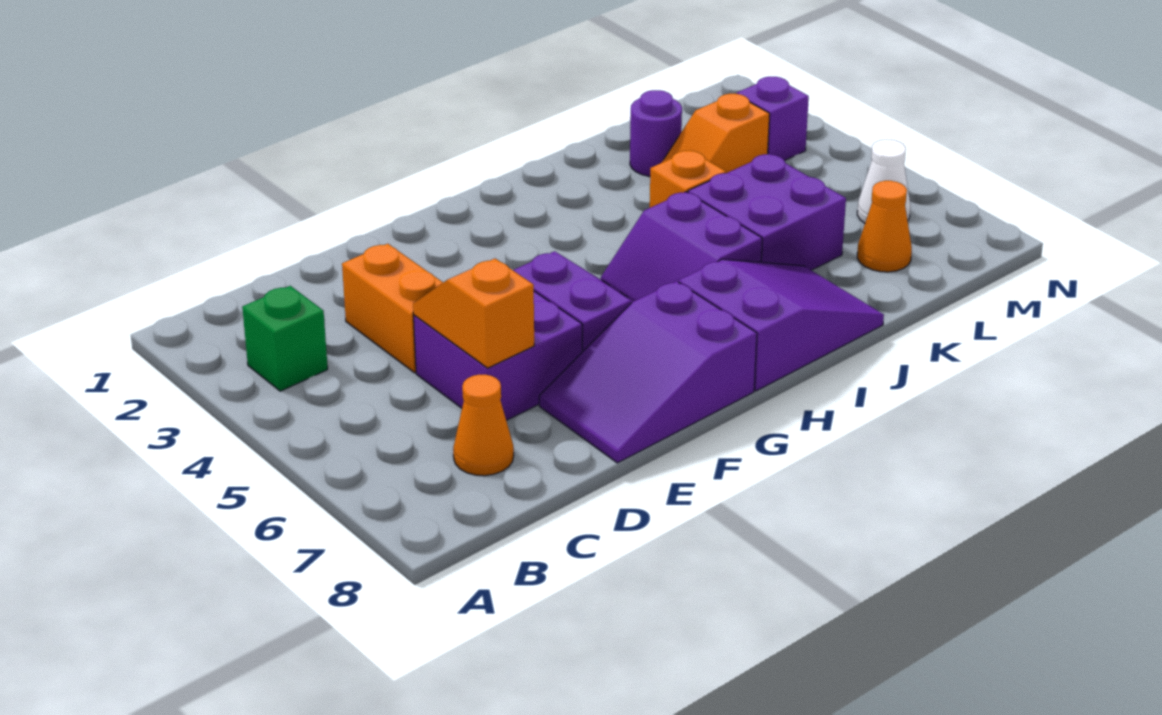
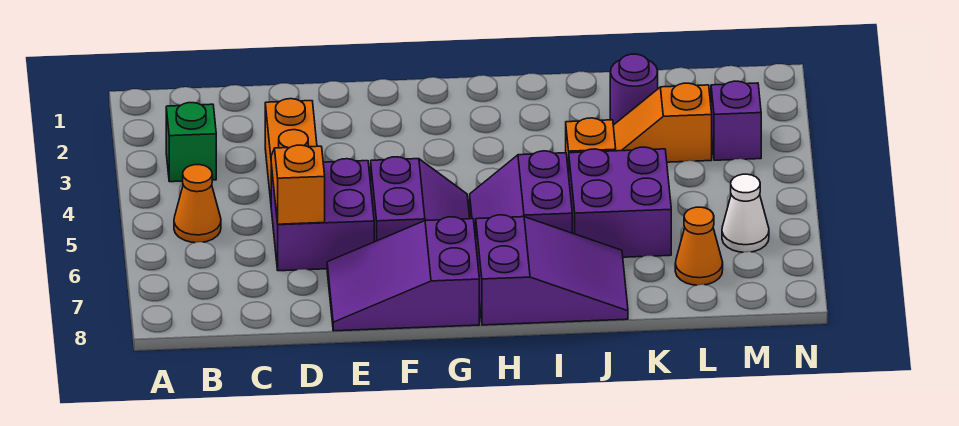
orange cone C7 level 1 -> orange cone B5 level 1

